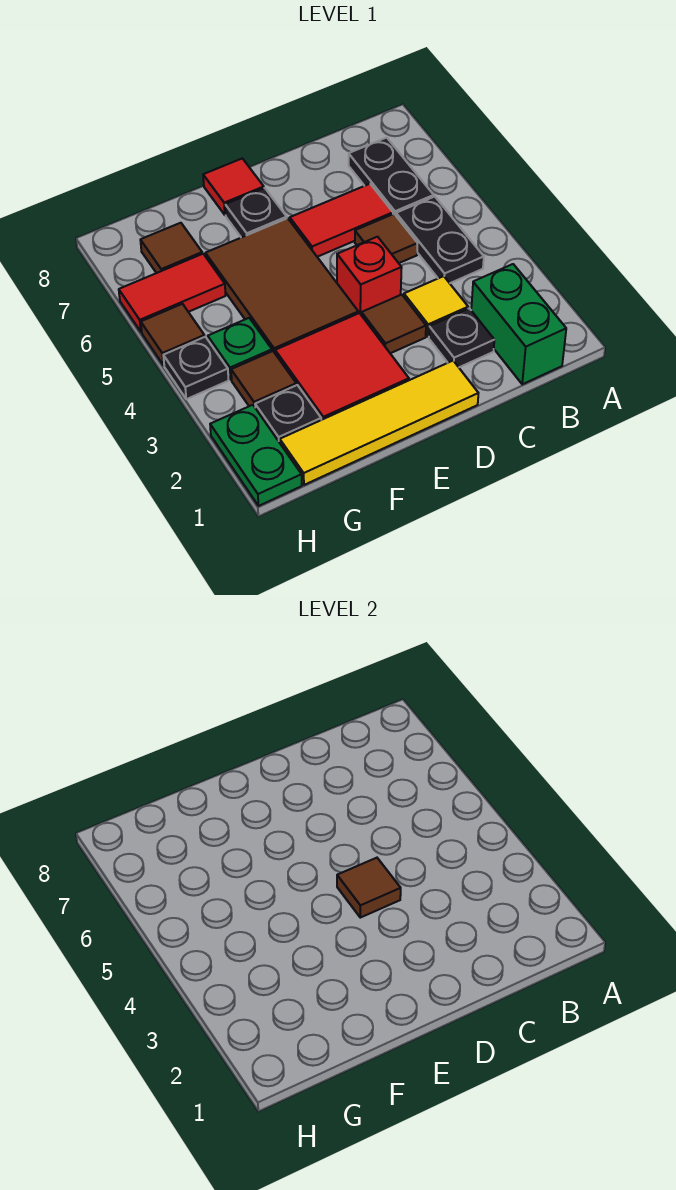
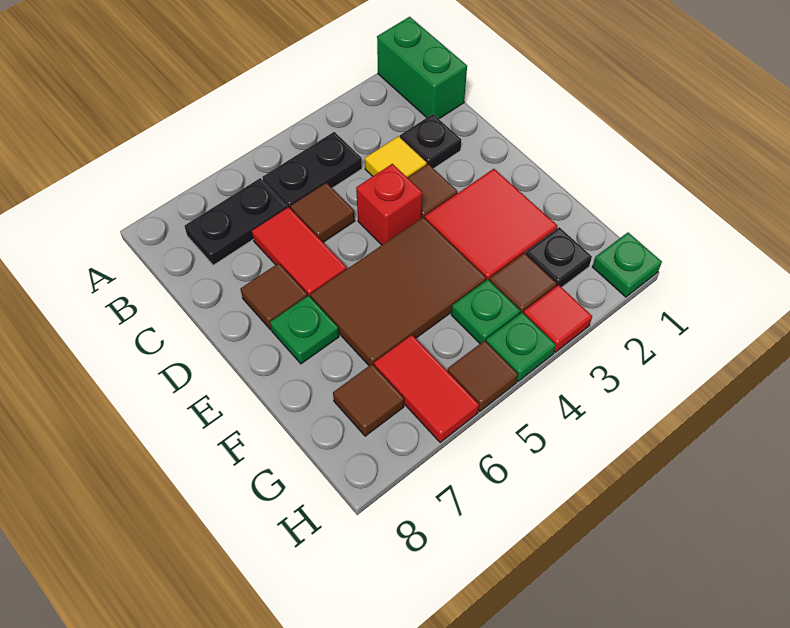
green brick B1:B2 level 1 -> green brick A1:B1 level 1
yellow tile D1:G1 level 1 -> none
brown tile D4 level 2 -> brown tile D7 level 1
black plate E7 level 1 -> green plate E7 level 1
red tile E8 level 1 -> red tile H3 level 1
green plate H1:H2 level 1 -> green plate H1 level 1
black plate H4 level 1 -> green plate H4 level 1

